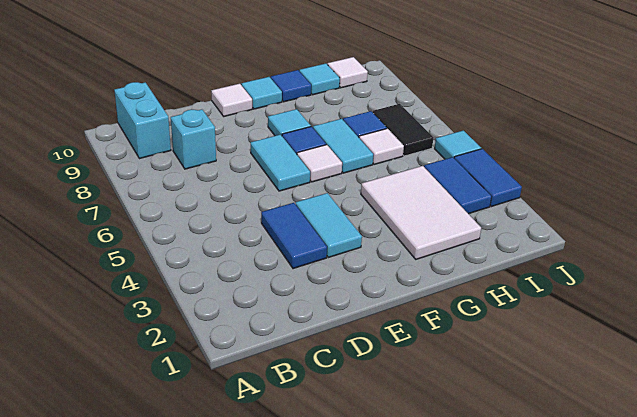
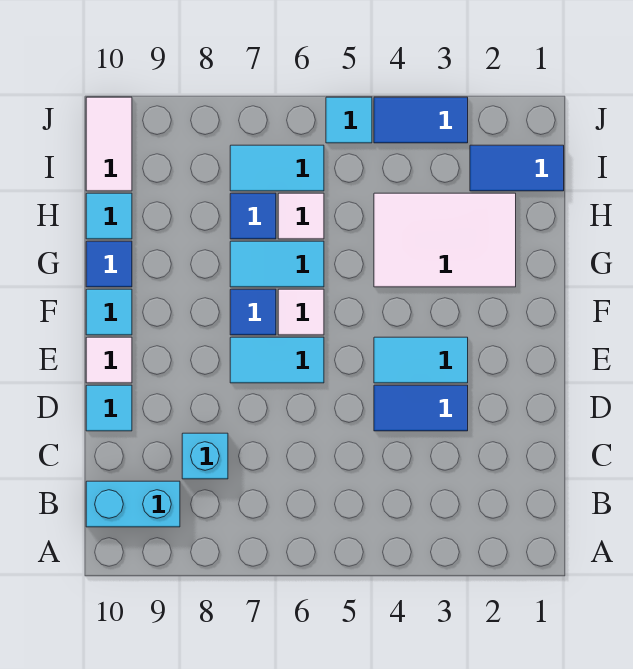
cyan tile F8 level 1 -> cyan tile D10 level 1
blue tile I3:I4 level 1 -> blue tile I1:I2 level 1
black tile I6:I7 level 1 -> cyan tile I6:I7 level 1
white tile I10 level 1 -> white tile I10:J10 level 1

